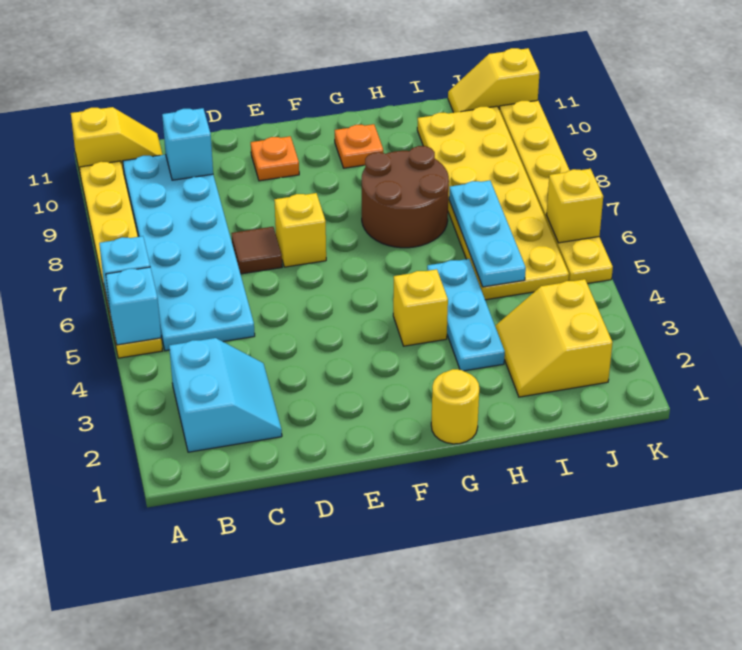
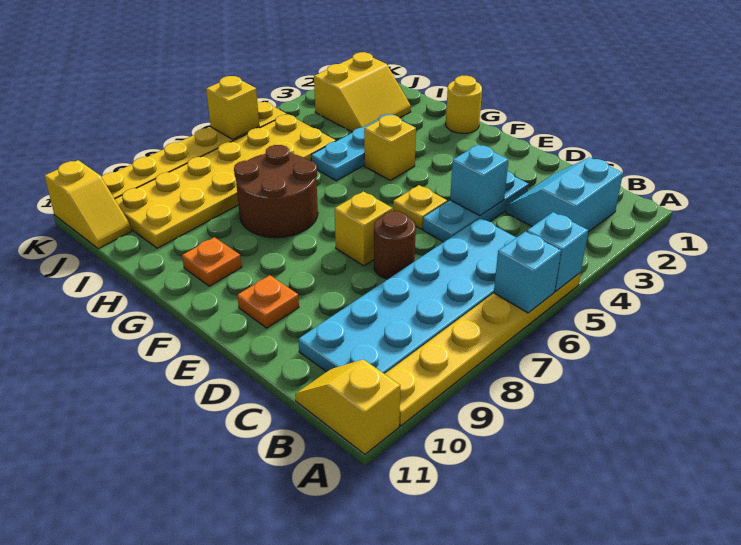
cyan brick C10 level 2 -> cyan brick D4 level 2
brown tile D7 level 1 -> brown round brick D7 level 1
none -> yellow plate E5 level 1
cyan plate I5:I7 level 2 -> cyan plate D3:D5 level 1

